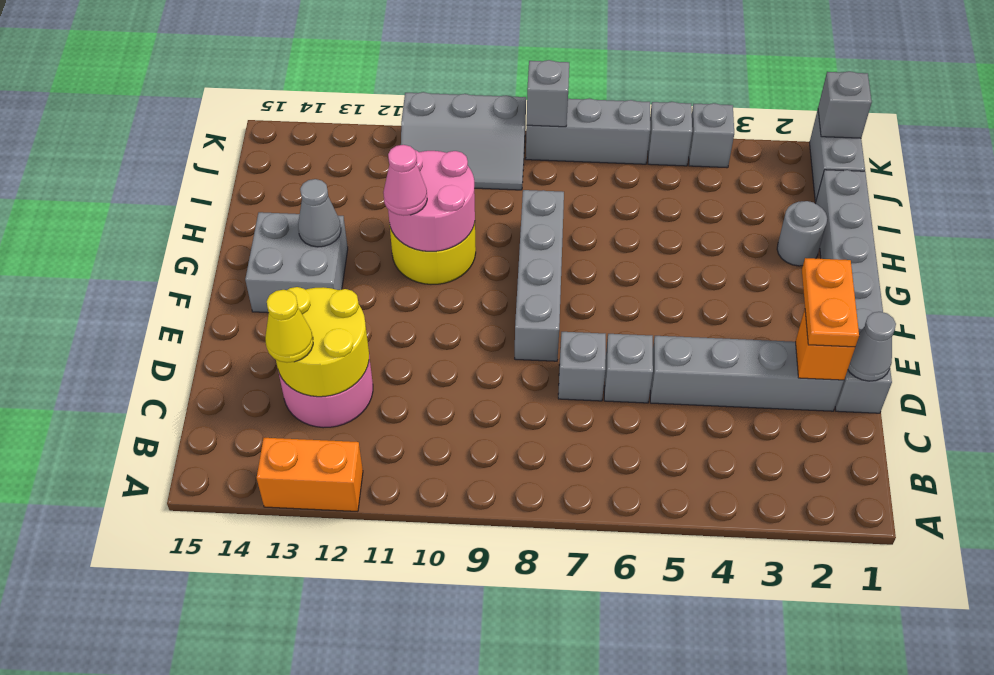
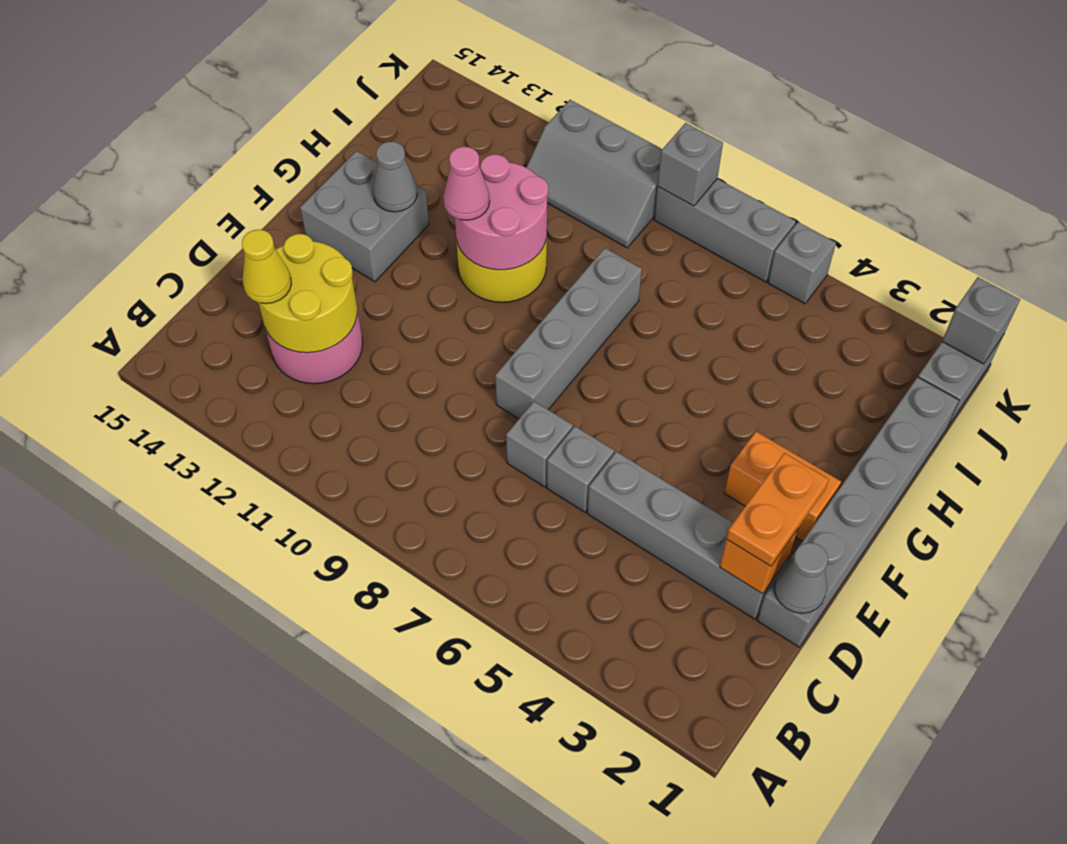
orange brick A12:A13 level 1 -> orange brick F2:F3 level 1
grey round brick H2 level 1 -> none
grey brick K4 level 1 -> none

